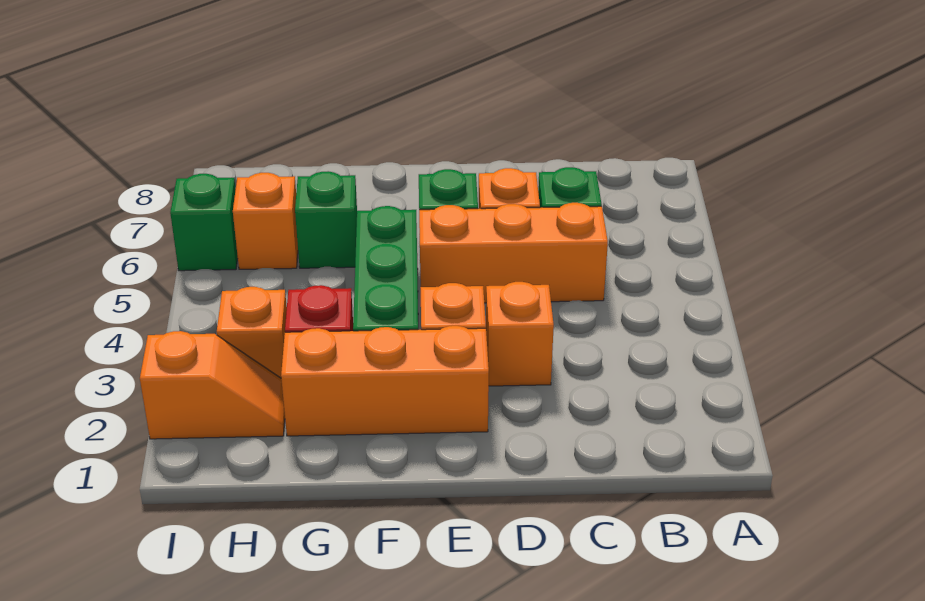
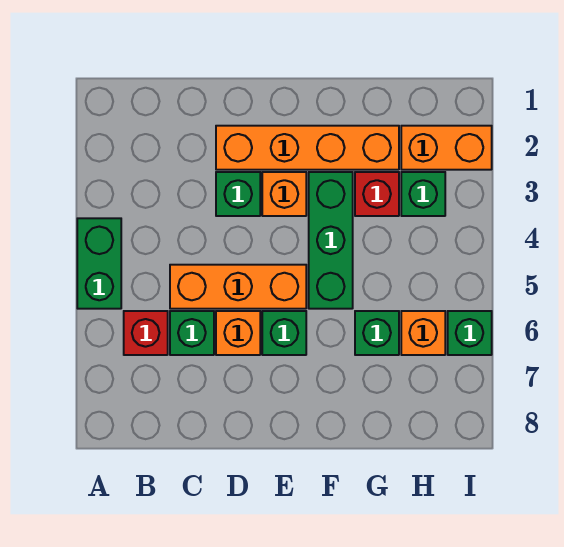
none -> green brick A4:A5 level 1
none -> red brick B6 level 1
orange brick D3 level 1 -> green brick D3 level 1
orange brick E2:G2 level 1 -> orange brick D2:G2 level 1
orange slope H2:I2 level 1 top I -> orange brick H2:I2 level 1
orange brick H3 level 1 -> green brick H3 level 1

